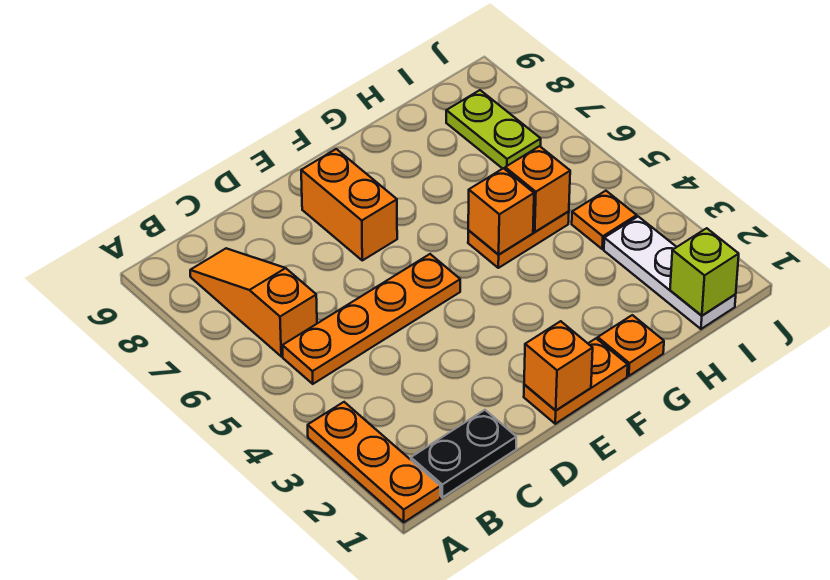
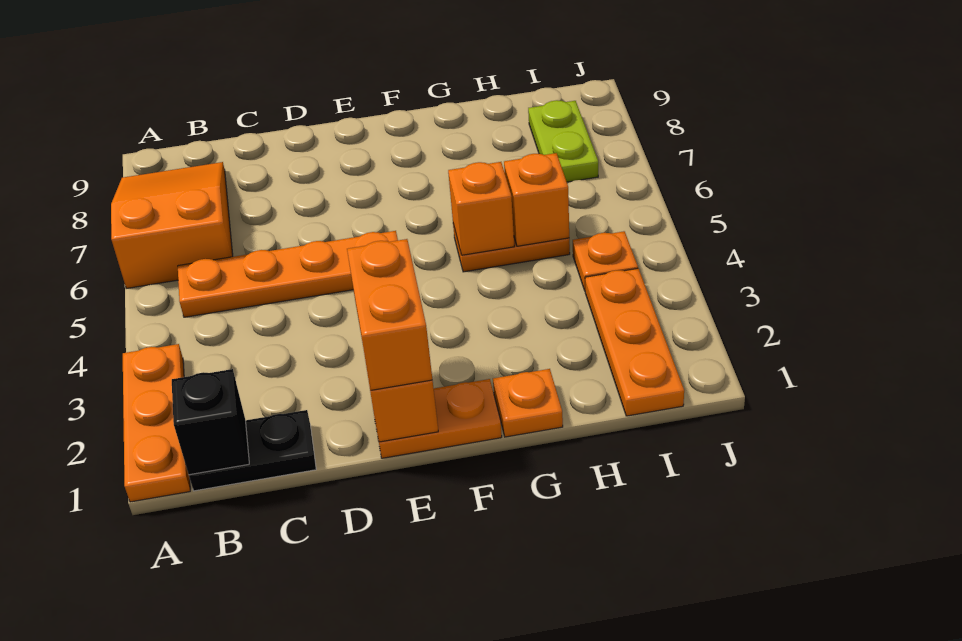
none -> black brick B1 level 2
orange slope B6:B8 level 1 top 6 -> orange slope A6:B8 level 1 top 6
orange brick E7:E8 level 1 -> orange brick E1:E2 level 3
white plate I1:I3 level 1 -> orange plate I1:I3 level 1
lime brick I1 level 2 -> none

